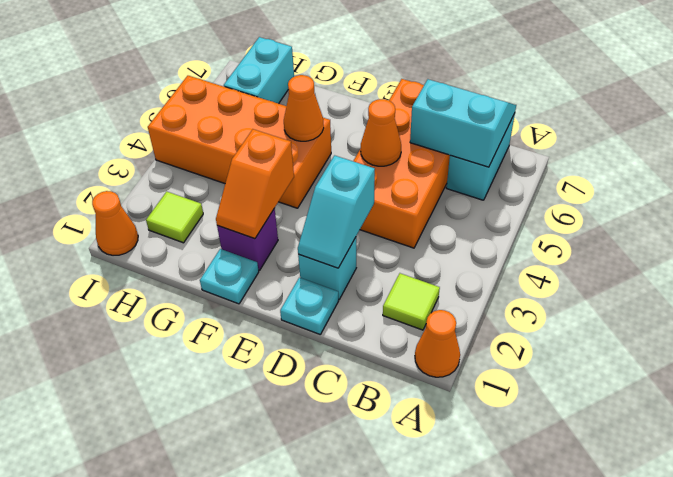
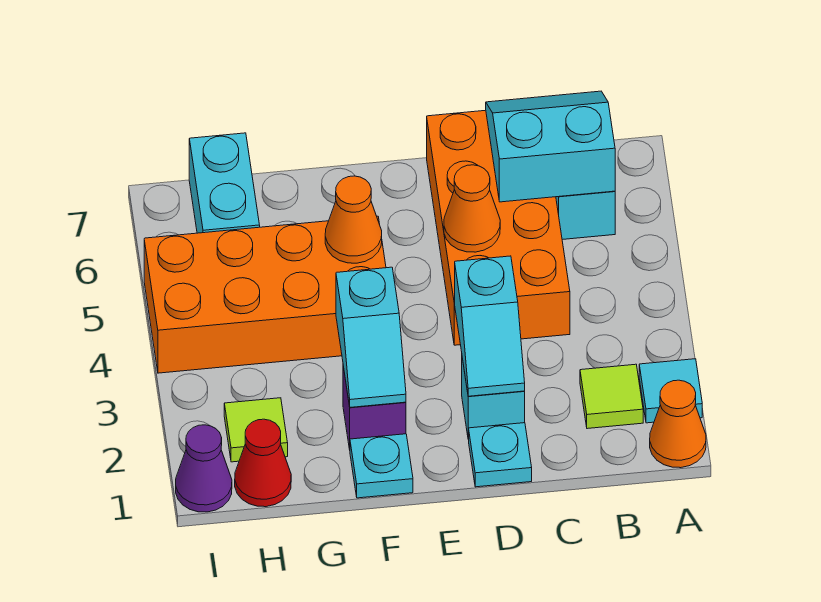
none -> cyan tile A2 level 1
orange slope F2:F3 level 2 top 3 -> cyan slope F2:F3 level 2 top 3
none -> red cone H1 level 1
orange cone I1 level 1 -> purple cone I1 level 1

